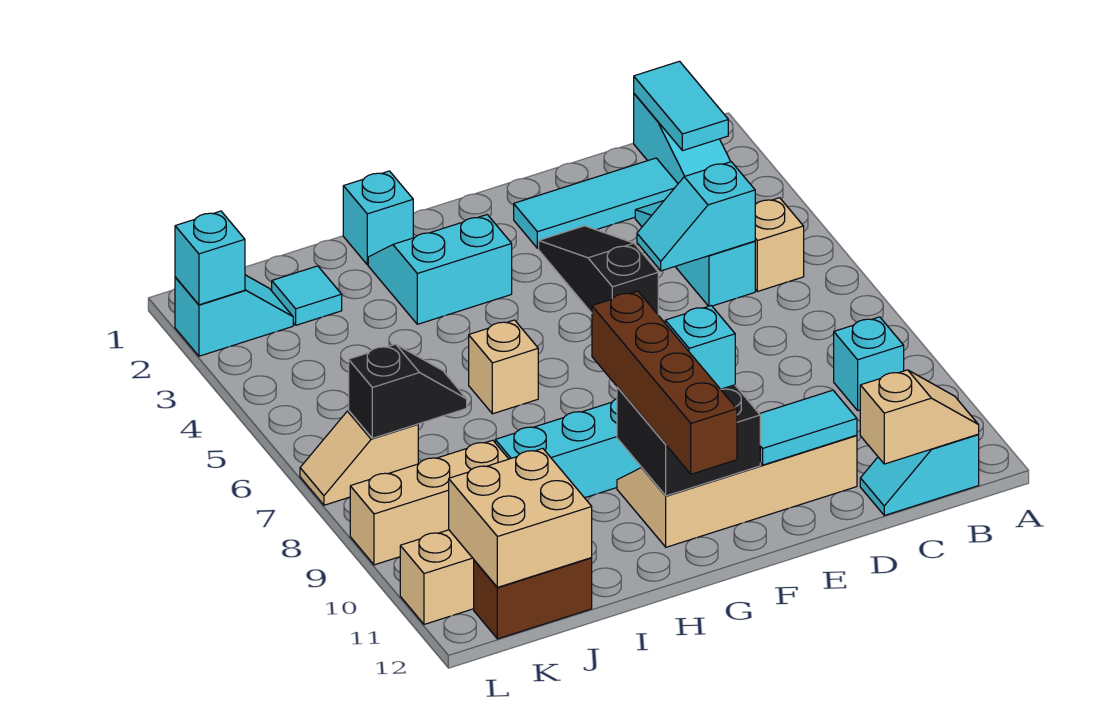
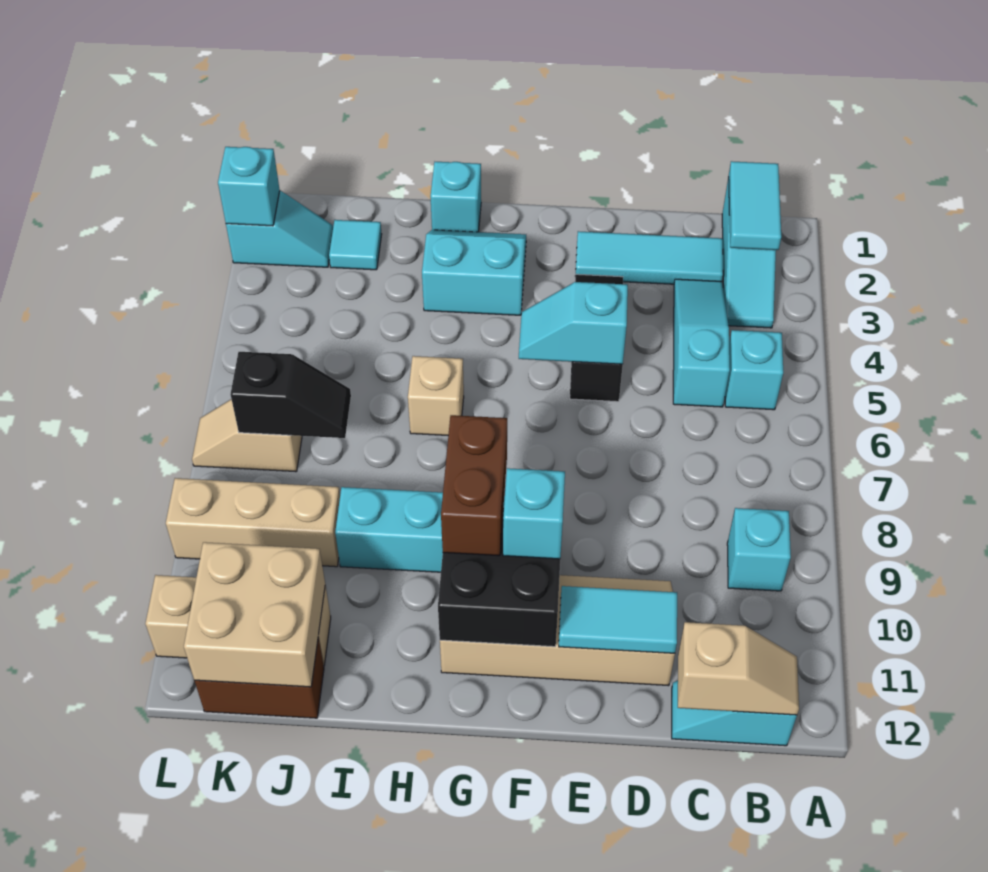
tan brick B5 level 1 -> cyan brick B5 level 1
cyan slope C5:D5 level 2 top C -> cyan slope E5:F5 level 2 top E
brown brick G9:G12 level 3 -> brown brick G9:G10 level 3

